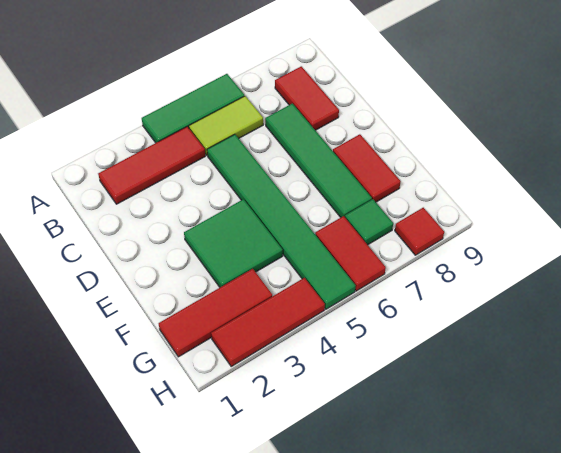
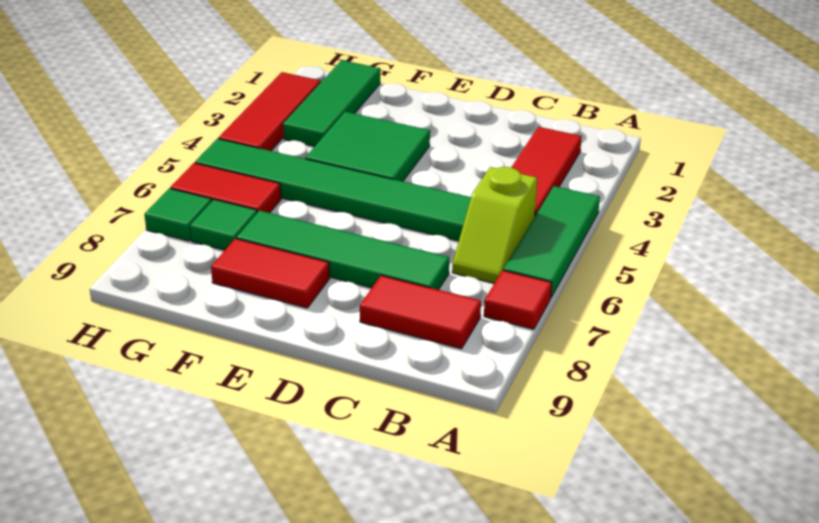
lime tile B5:B6 level 1 -> lime slope B5:B6 level 1 top 5
red tile G1:G3 level 1 -> green tile G1:G3 level 1
none -> green tile H7 level 1
red tile H8 level 1 -> red tile A7 level 1

